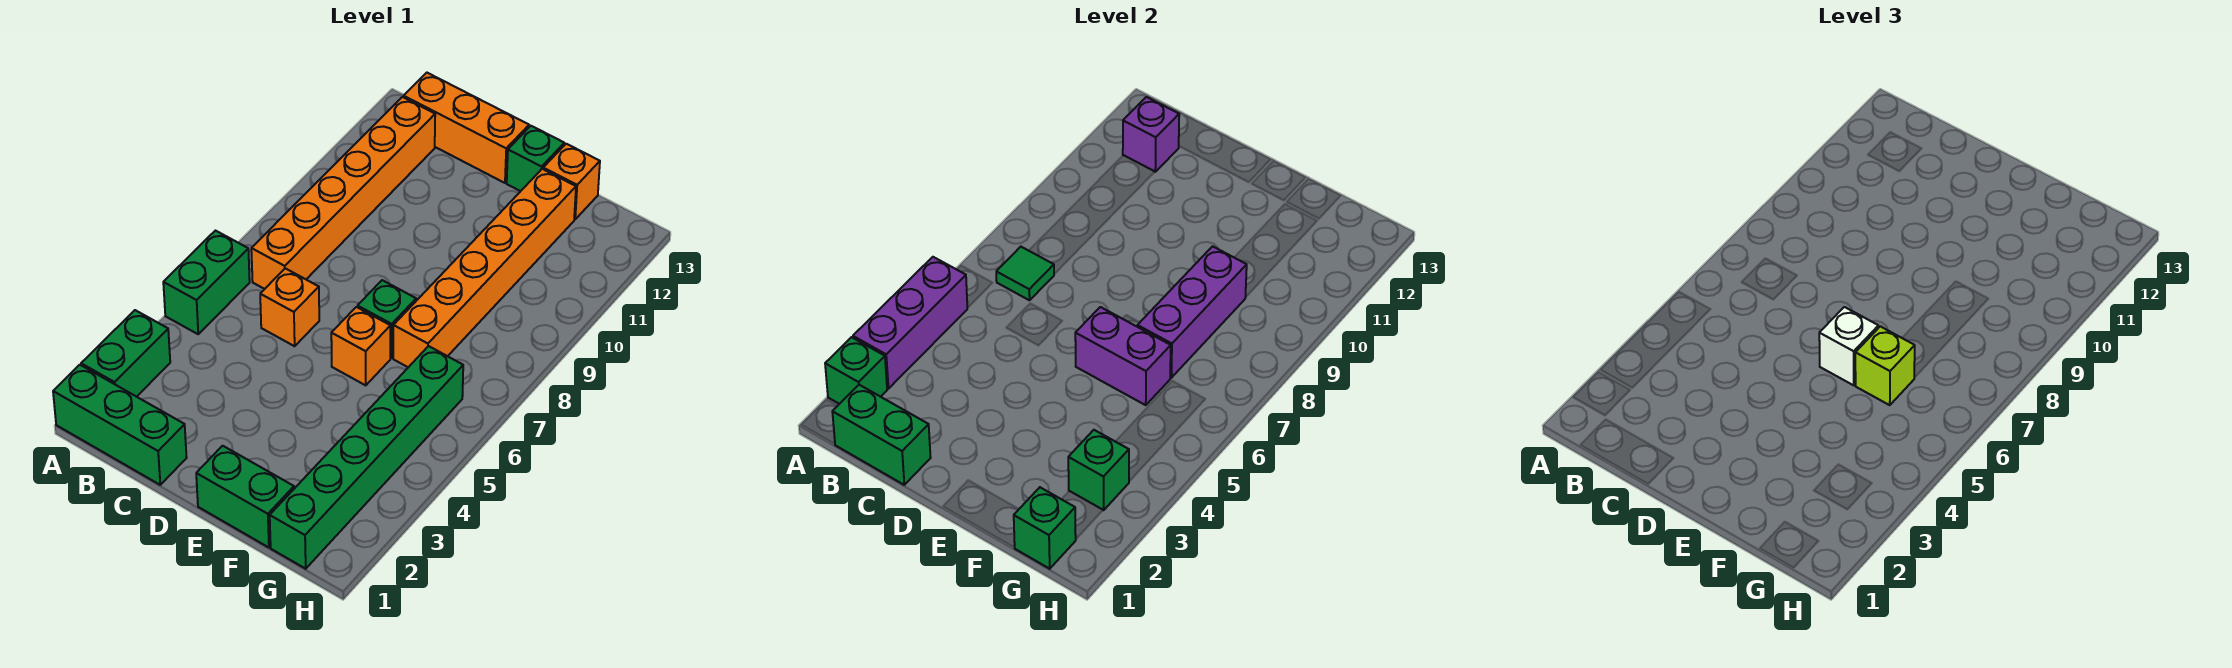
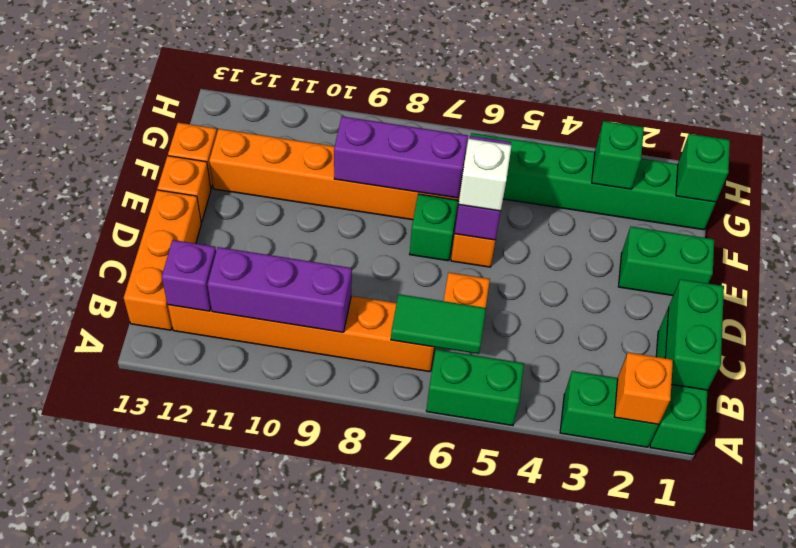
green brick A2 level 2 -> orange brick A2 level 2
purple brick A3:A5 level 2 -> purple brick B9:B11 level 2
green tile B7 level 2 -> green tile B6:B7 level 2
green brick E1:F1 level 1 -> green brick E1:E2 level 1
green brick E13 level 1 -> orange brick E13 level 1
lime brick F6 level 3 -> none

